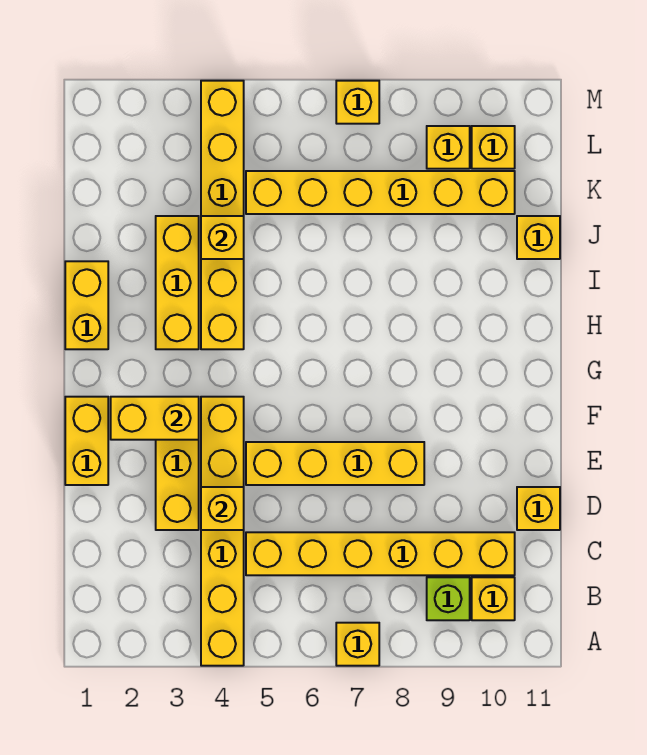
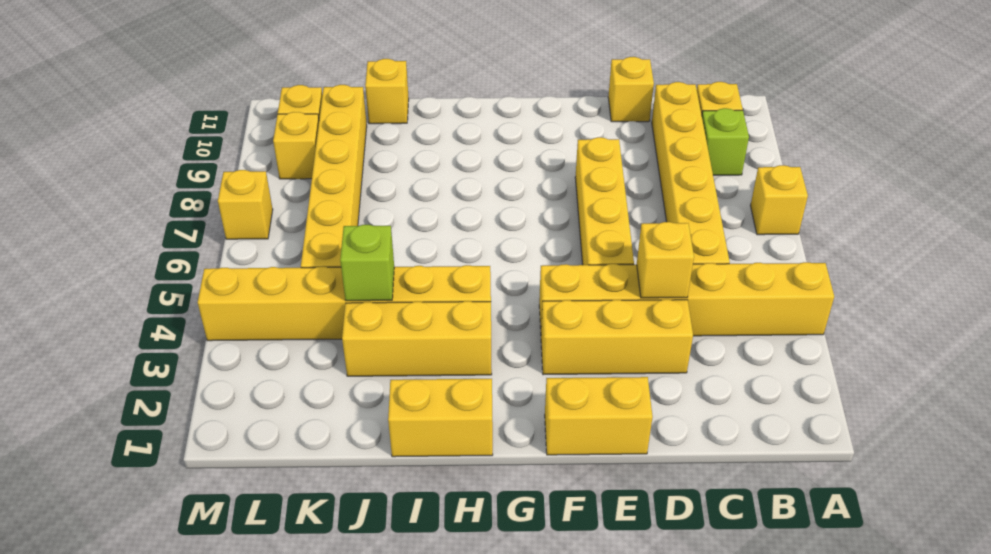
yellow brick F2:F3 level 2 -> none
yellow brick J4 level 2 -> lime brick J4 level 2

